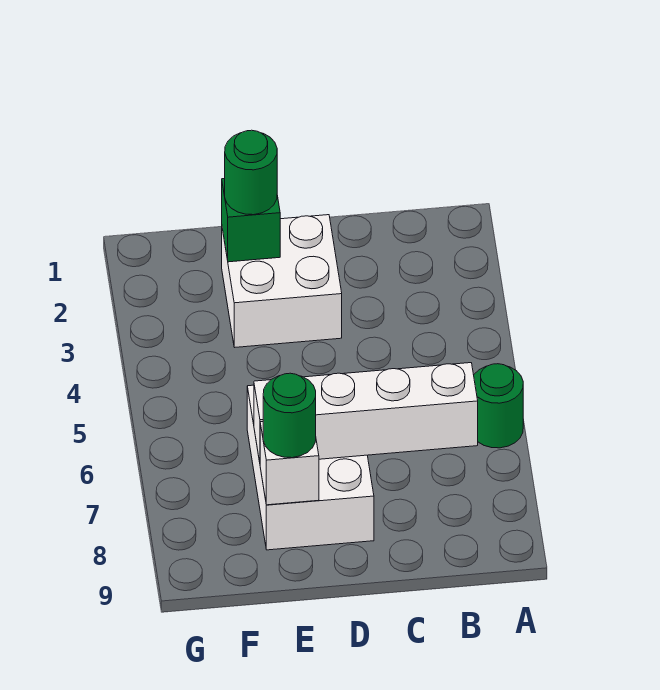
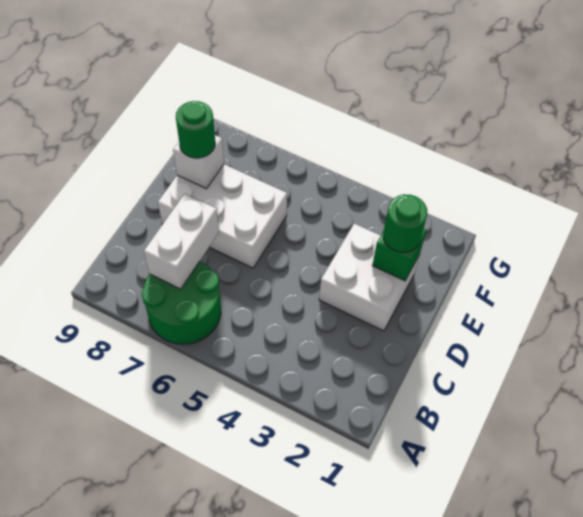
green round brick A6 level 1 -> green round brick A6:B7 level 1
white brick B7:E7 level 2 -> white brick B7:C7 level 2

